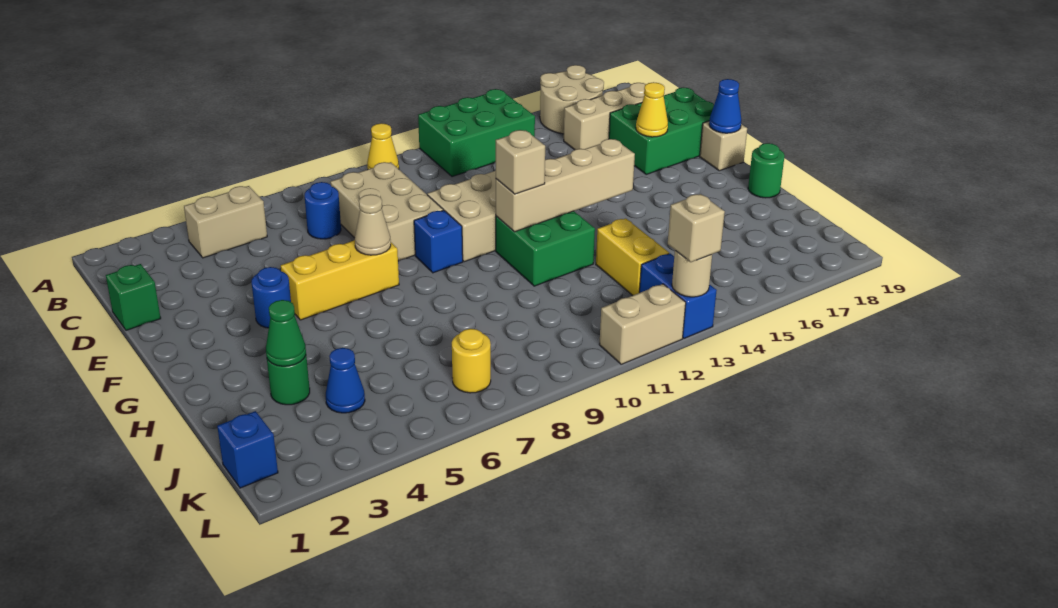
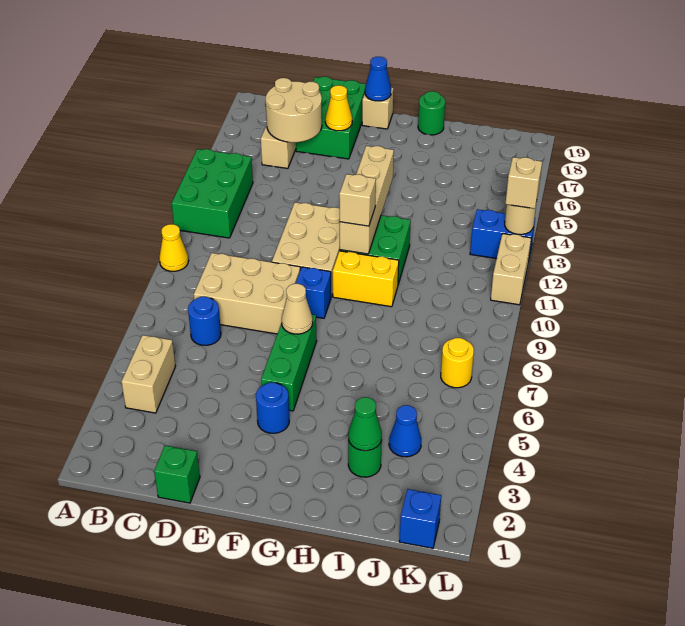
tan round brick A16:B17 level 1 -> tan round brick C16:D17 level 2
yellow brick F5:F7 level 1 -> green brick F5:F7 level 1
yellow brick I13:J13 level 1 -> yellow brick G10:H10 level 1

